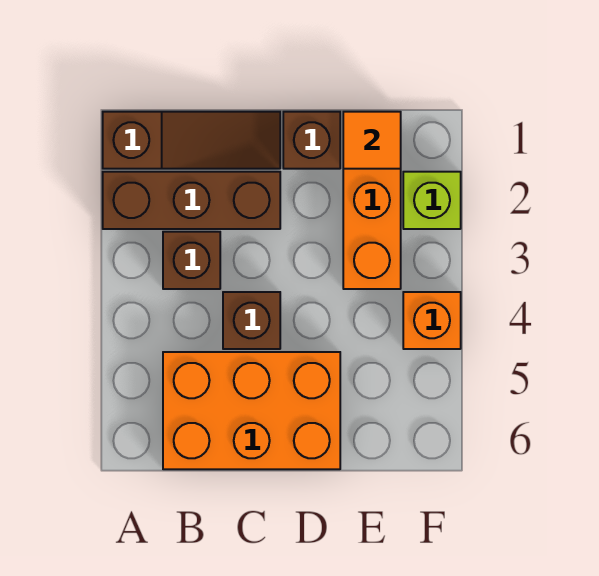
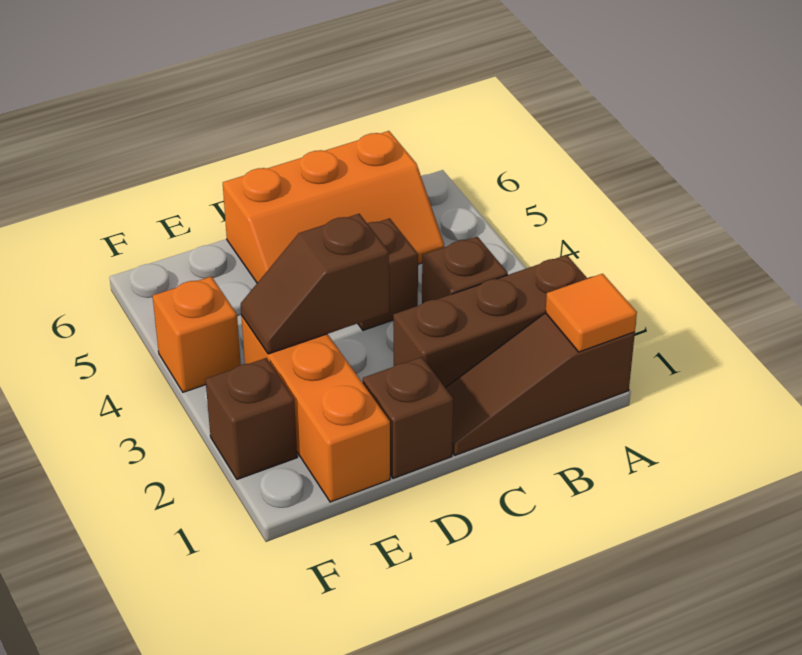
orange brick B5:D6 level 1 -> orange slope B5:D6 level 1 top 6
none -> brown slope D3:E3 level 2 top D
orange tile E1 level 2 -> orange tile A1 level 2
lime brick F2 level 1 -> brown brick F2 level 1

